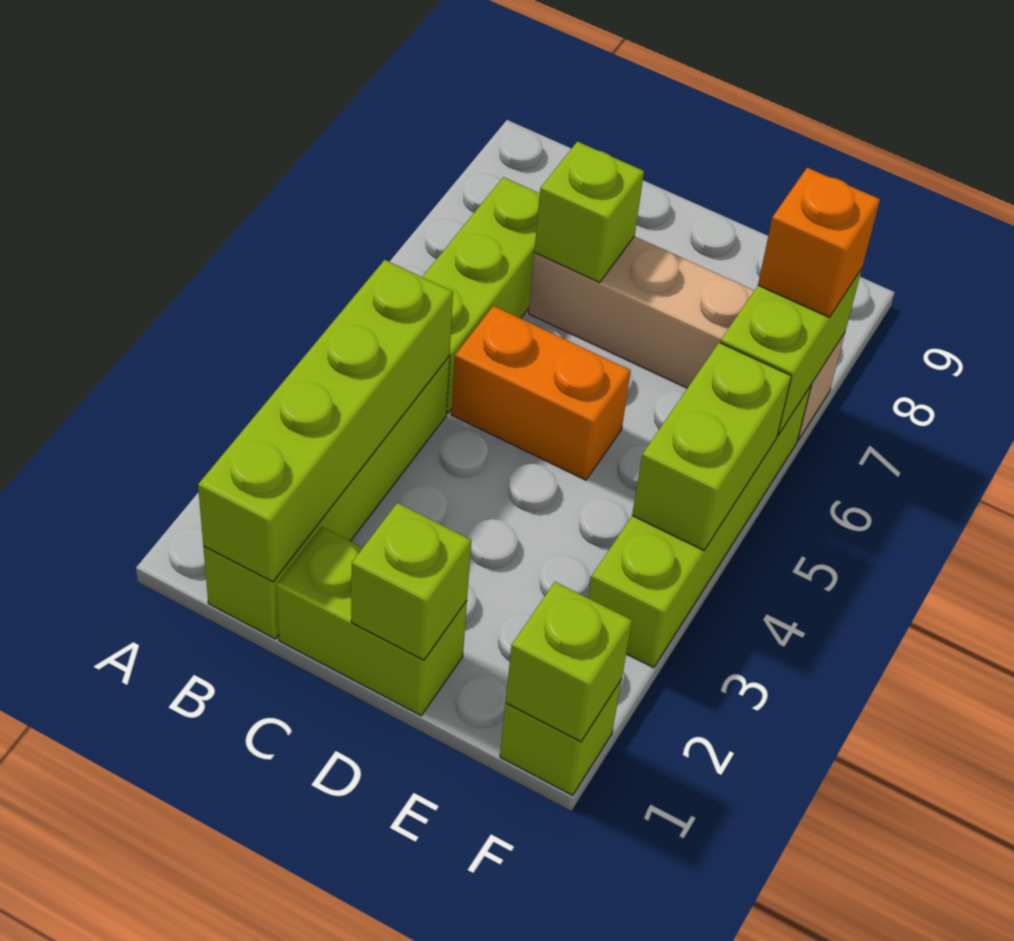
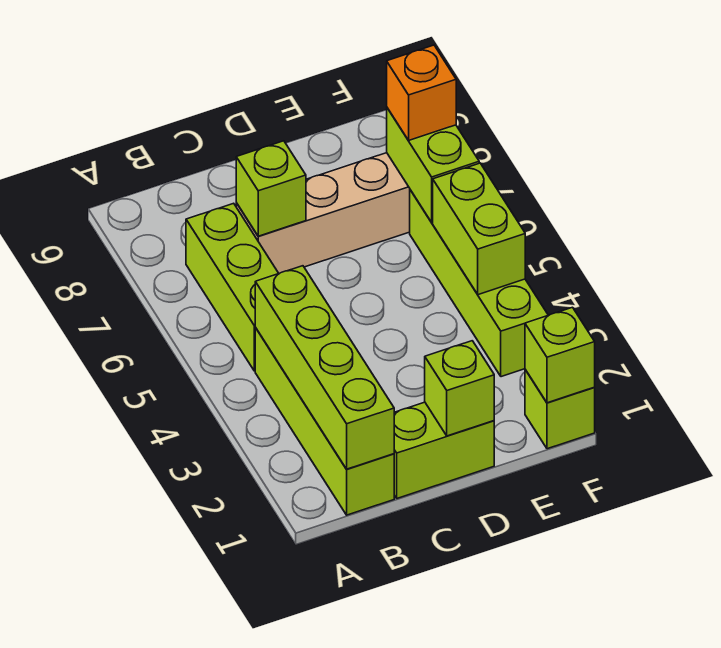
orange brick C5:D5 level 1 -> none

